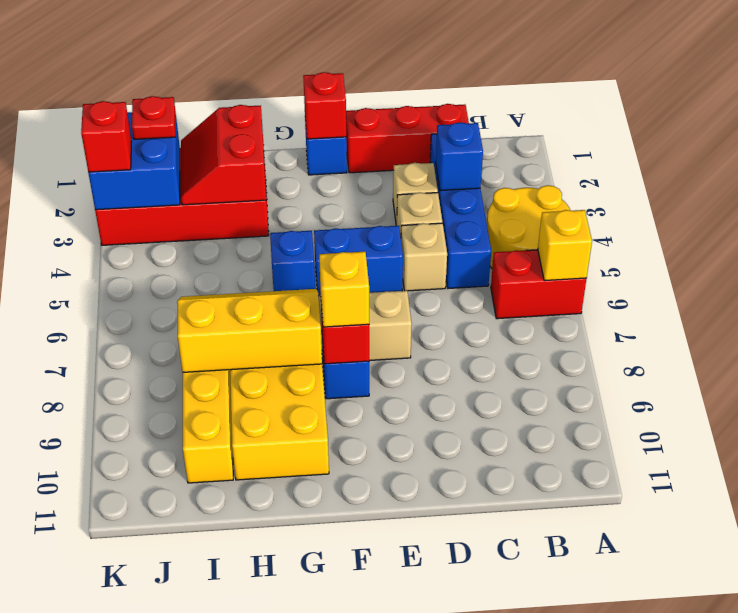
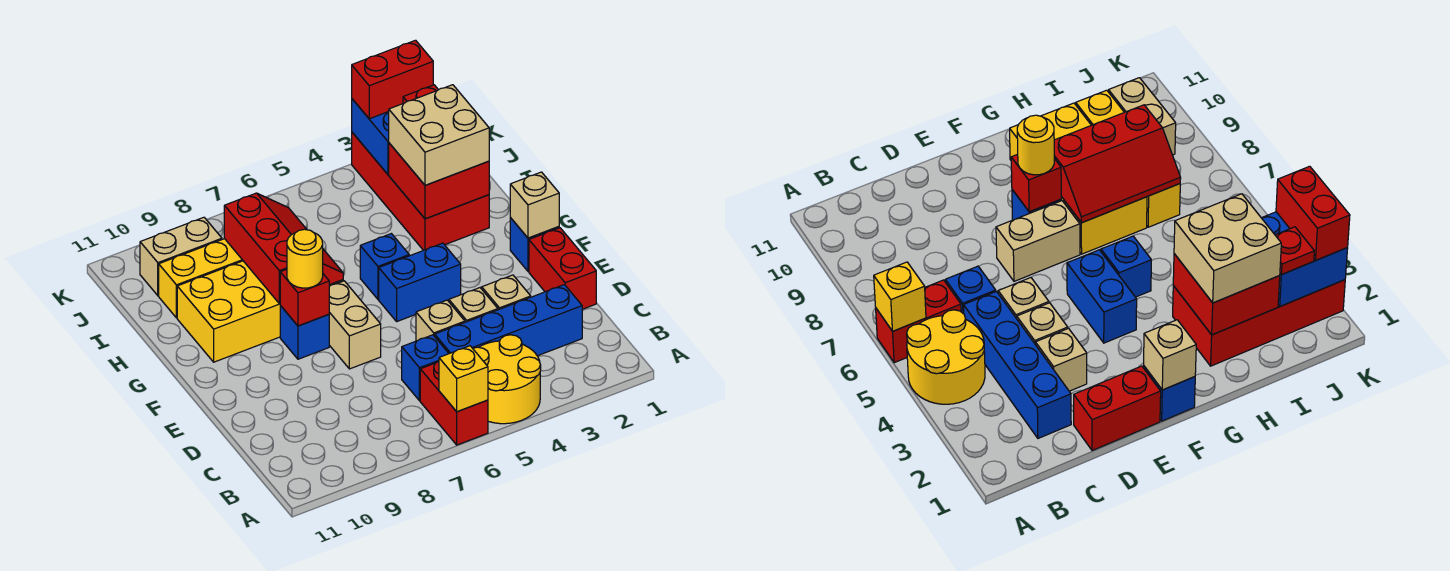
red brick C1:E1 level 1 -> red brick D1:E1 level 1
blue brick C3 level 2 -> blue brick C6 level 1
blue brick E5:F5 level 1 -> blue brick F4:F5 level 1
red brick F1 level 2 -> tan brick F1 level 2
yellow brick F8 level 3 -> yellow round brick F8 level 3
yellow slope G7:I8 level 2 top 8 -> red slope G7:I8 level 2 top 8
red slope H2:I3 level 2 top H -> red brick H2:I3 level 2
none -> tan brick H2:I3 level 3
none -> tan brick J9:J10 level 1
red brick K3 level 3 -> red brick K2:K3 level 3

